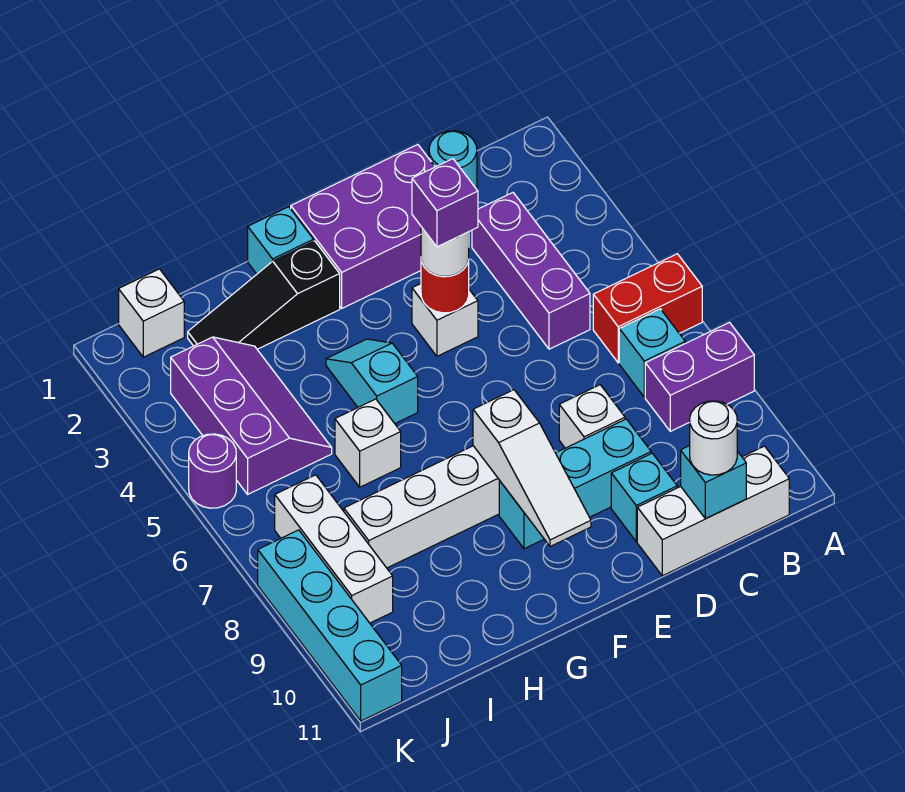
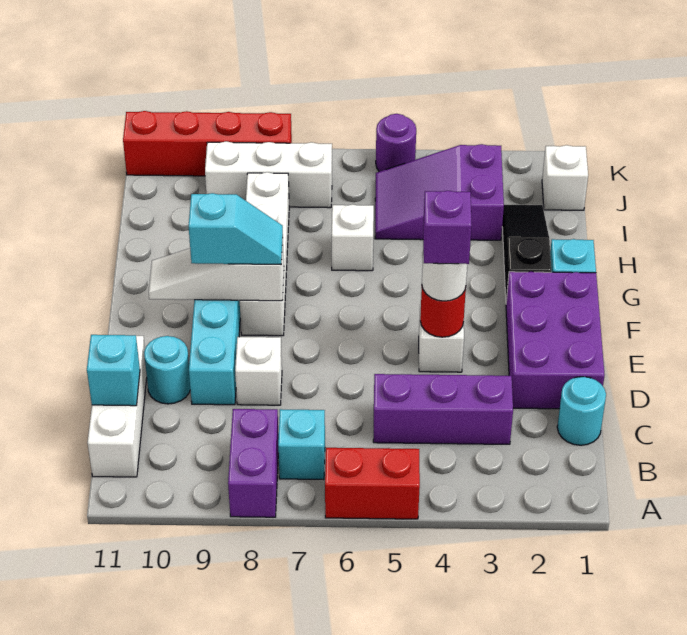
red brick A6:B6 level 1 -> red brick A5:A6 level 1
white round brick C11 level 3 -> none
cyan brick D10 level 1 -> cyan round brick D10 level 1
cyan slope G4:G5 level 1 top 5 -> cyan slope F8:F9 level 3 top 9
purple slope I3:J5 level 1 top J -> purple slope I3:J5 level 1 top 3
cyan brick K8:K11 level 1 -> red brick K8:K11 level 1

